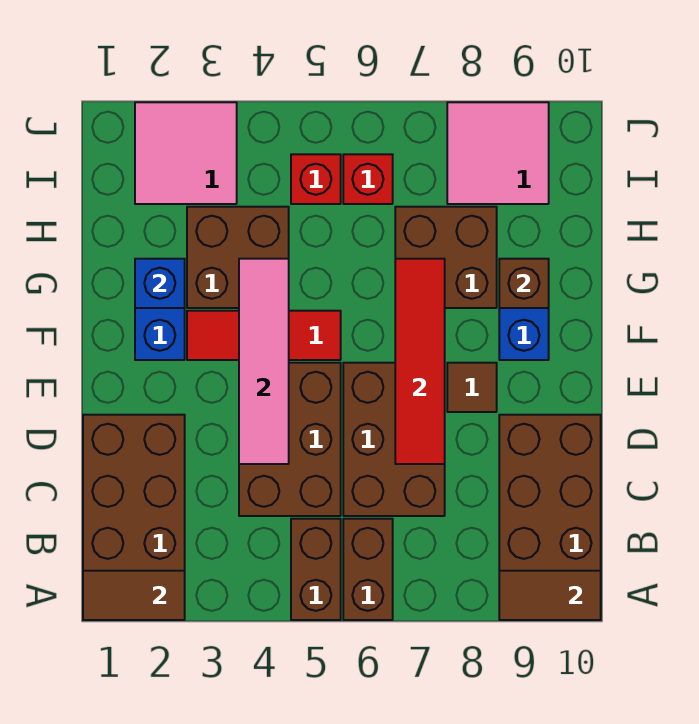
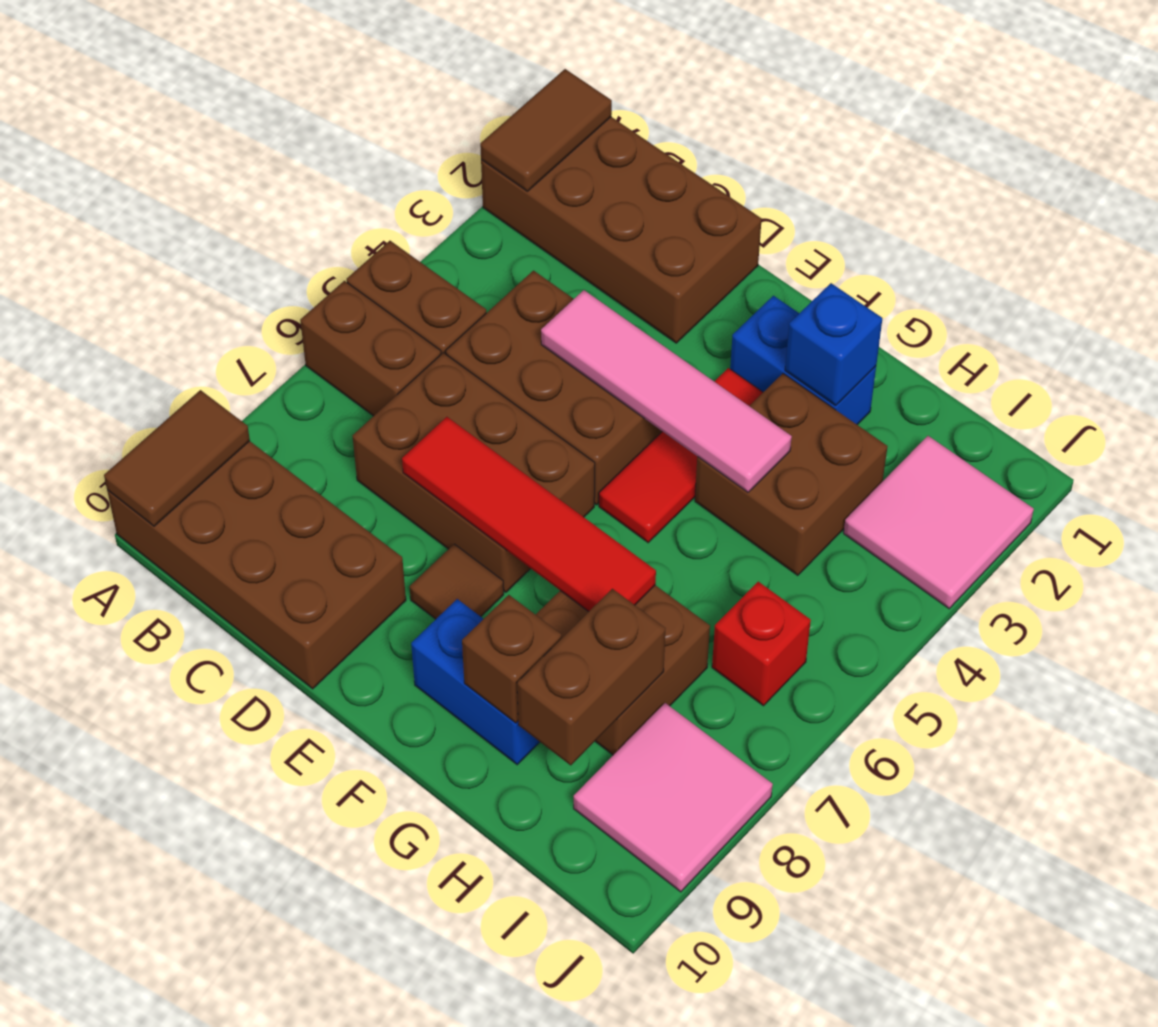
none -> brown brick H8:H9 level 2
red brick I5 level 1 -> none

